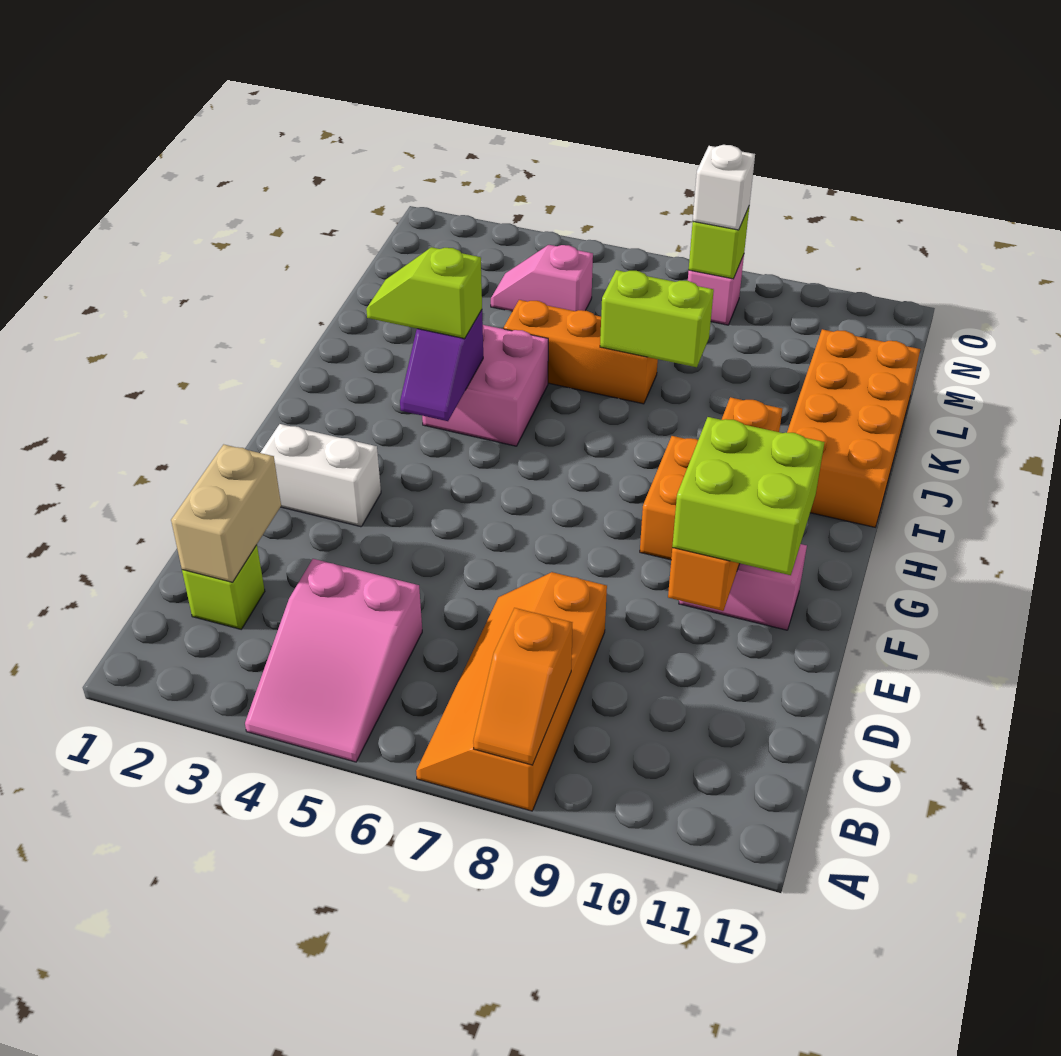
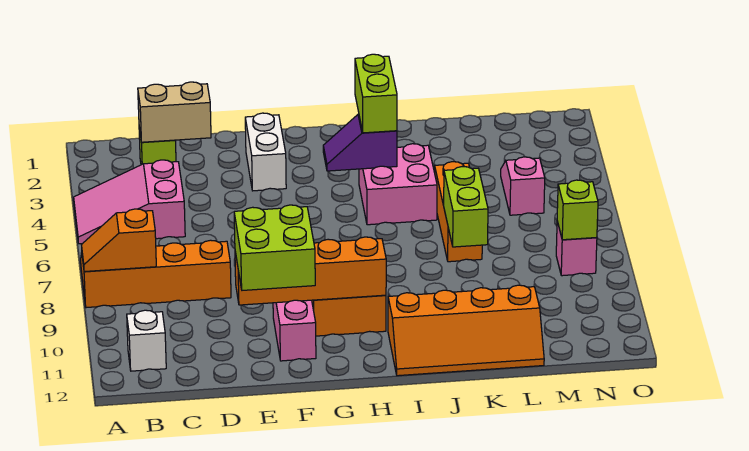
lime slope I3:I4 level 3 top 4 -> lime brick I3:I4 level 3
orange brick I11:L12 level 1 -> orange slope I11:L12 level 1 top 11
white brick N8 level 3 -> white brick B11 level 1

